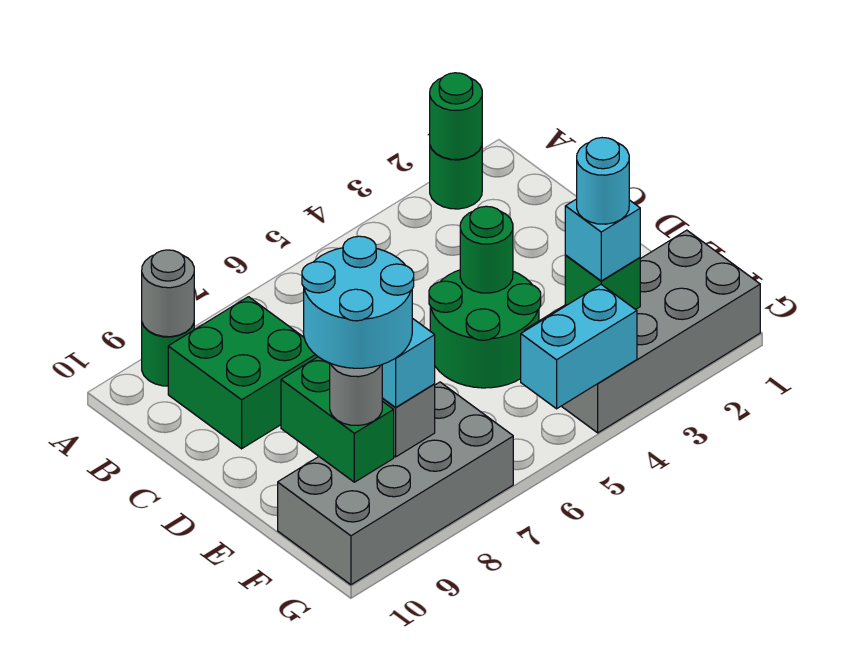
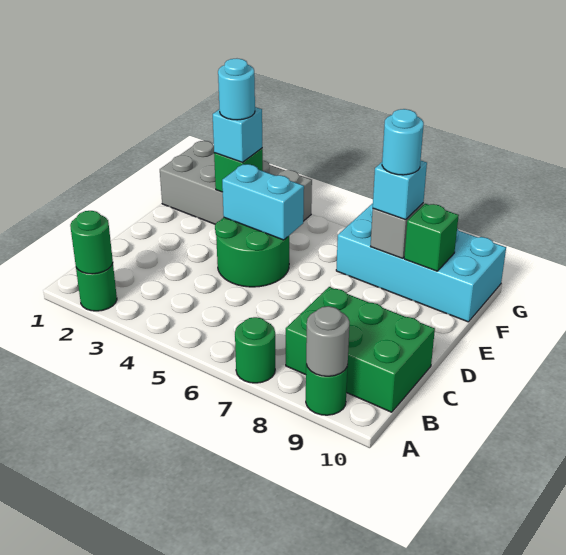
green brick B8:C9 level 1 -> green brick B8:C10 level 1
green round brick D4 level 2 -> green round brick A7 level 1
cyan round brick E8:F9 level 4 -> cyan round brick F8 level 4
green brick E9:F9 level 2 -> green brick F9 level 2
grey brick F7:G10 level 1 -> cyan brick F7:G10 level 1
grey round brick F9 level 3 -> none
cyan brick G4:G5 level 2 -> cyan brick E4:E5 level 2

